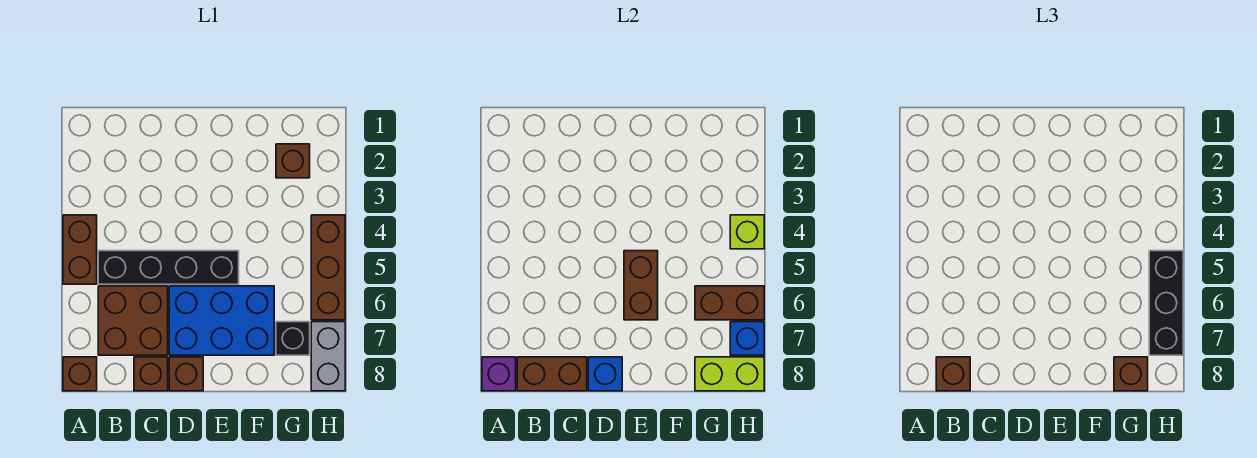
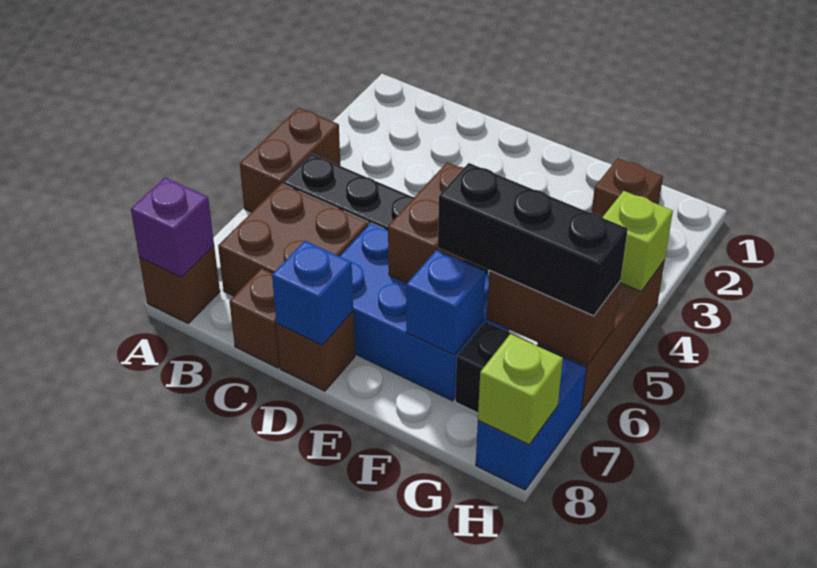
brown brick B8:C8 level 2 -> none
brown brick B8 level 3 -> none
lime brick G8:H8 level 2 -> lime brick H8 level 2
brown brick G8 level 3 -> none
black brick H5:H7 level 3 -> black brick F6:H6 level 3
grey brick H7:H8 level 1 -> blue brick H7:H8 level 1
blue brick H7 level 2 -> blue brick F7 level 2

